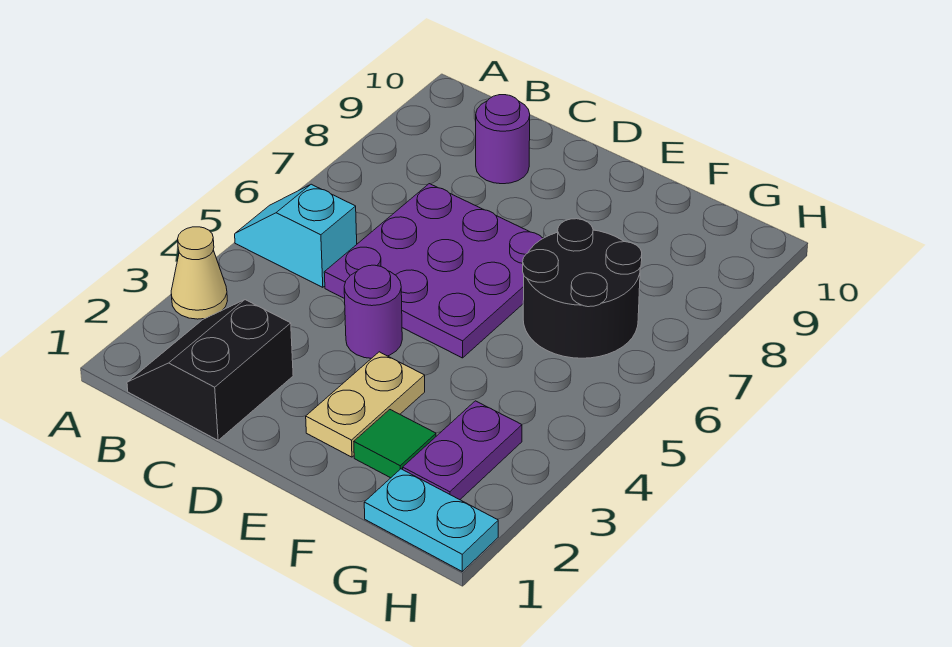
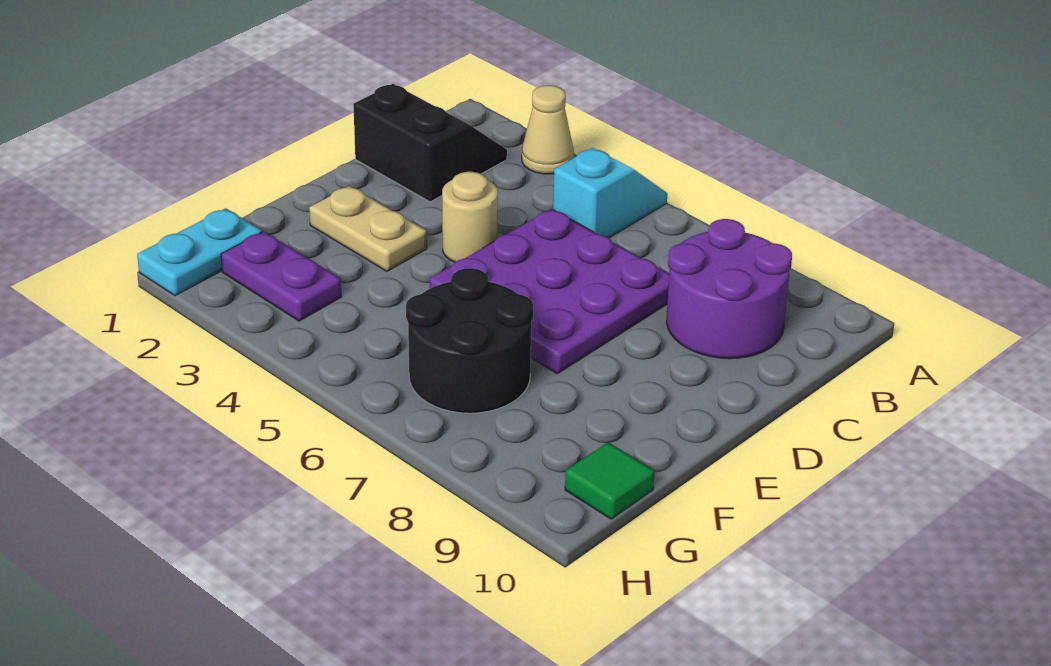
purple round brick C9 level 1 -> purple round brick B8:C9 level 1
purple round brick D4 level 1 -> tan round brick D4 level 1
green tile F2 level 1 -> green tile G10 level 1

